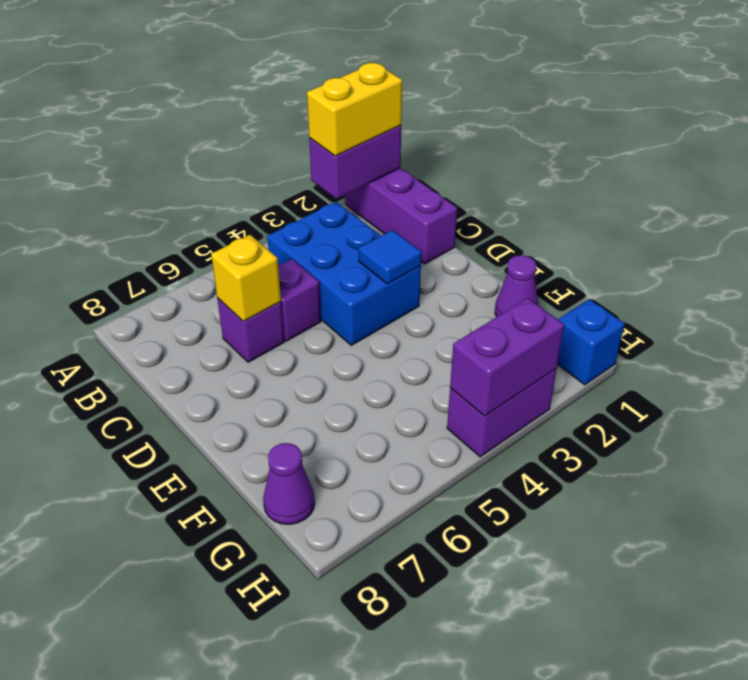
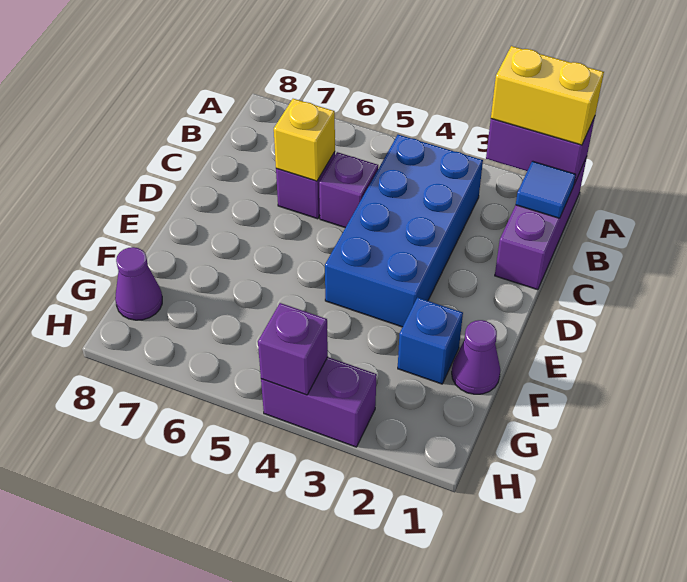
blue brick B3:D4 level 1 -> blue brick B3:E4 level 1
blue tile D3 level 2 -> blue tile B1 level 2
blue brick H1 level 1 -> blue brick F2 level 1
purple brick H3:H4 level 2 -> purple brick H4 level 2

